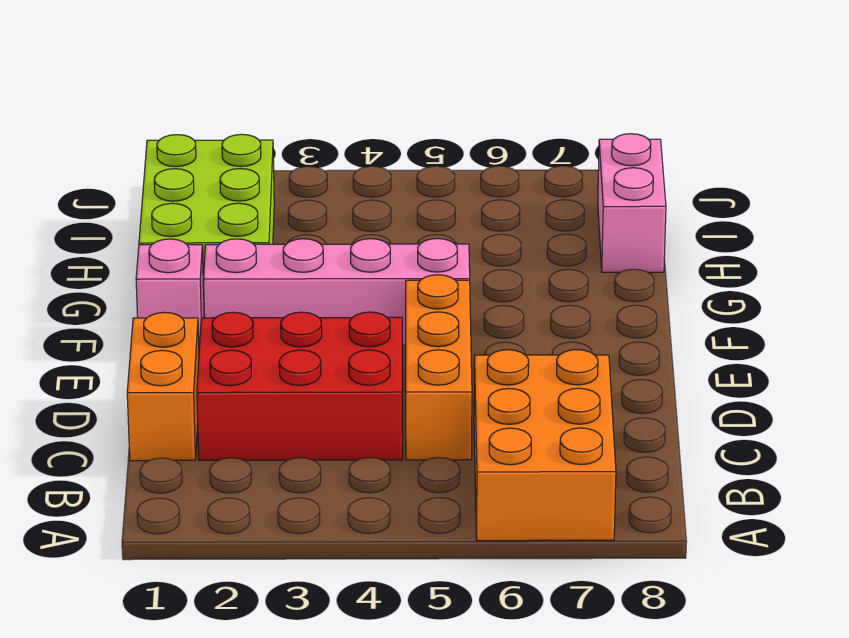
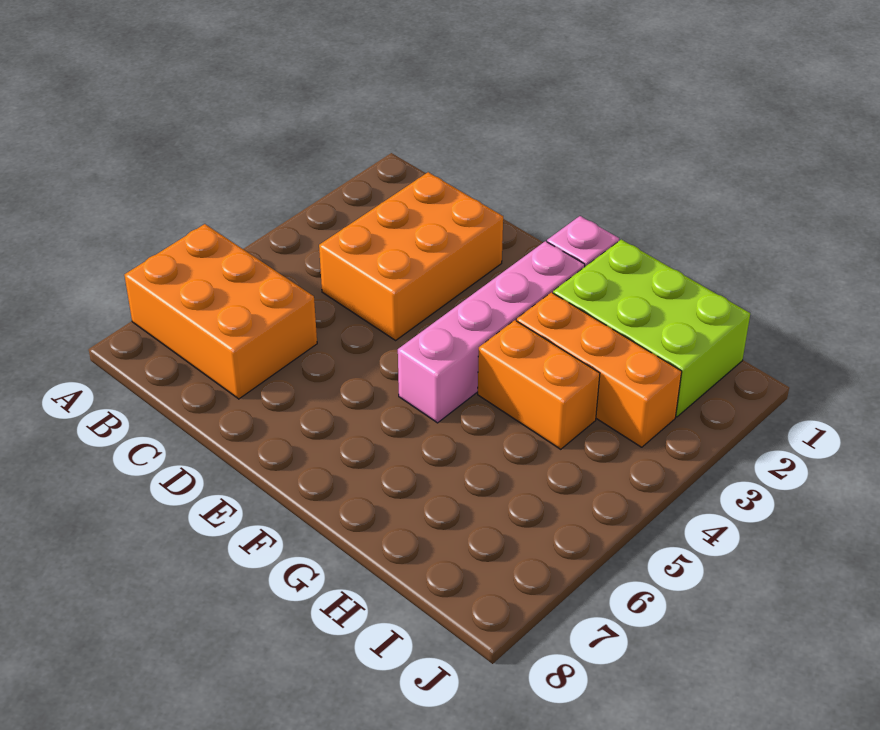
orange brick C1:D1 level 1 -> orange brick G4:H4 level 1
red brick C2:D4 level 1 -> orange brick C2:D4 level 1
orange brick C5:E5 level 1 -> orange brick G3:I3 level 1
pink brick H8:I8 level 1 -> none

